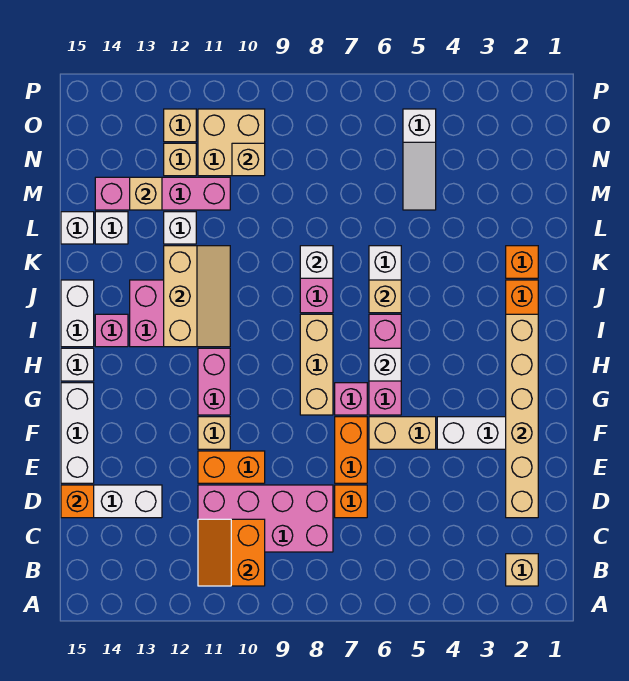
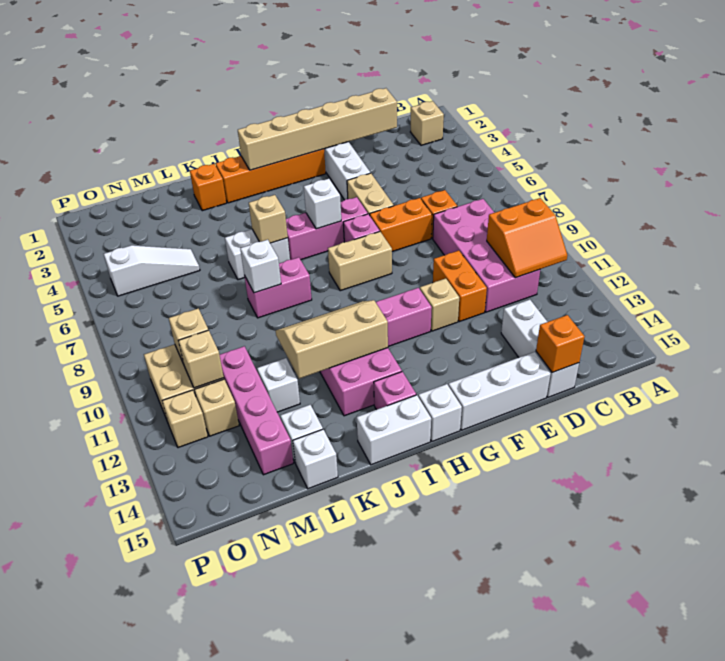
tan brick G8:I8 level 1 -> tan brick G8:H8 level 1
tan brick M13 level 2 -> tan brick N11 level 2

